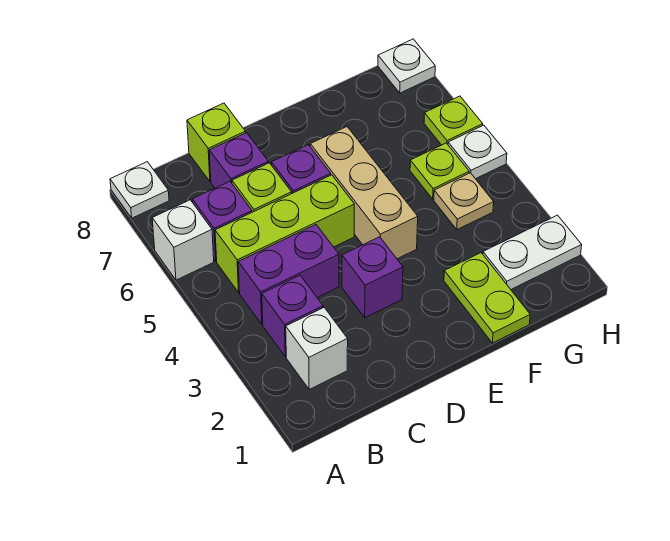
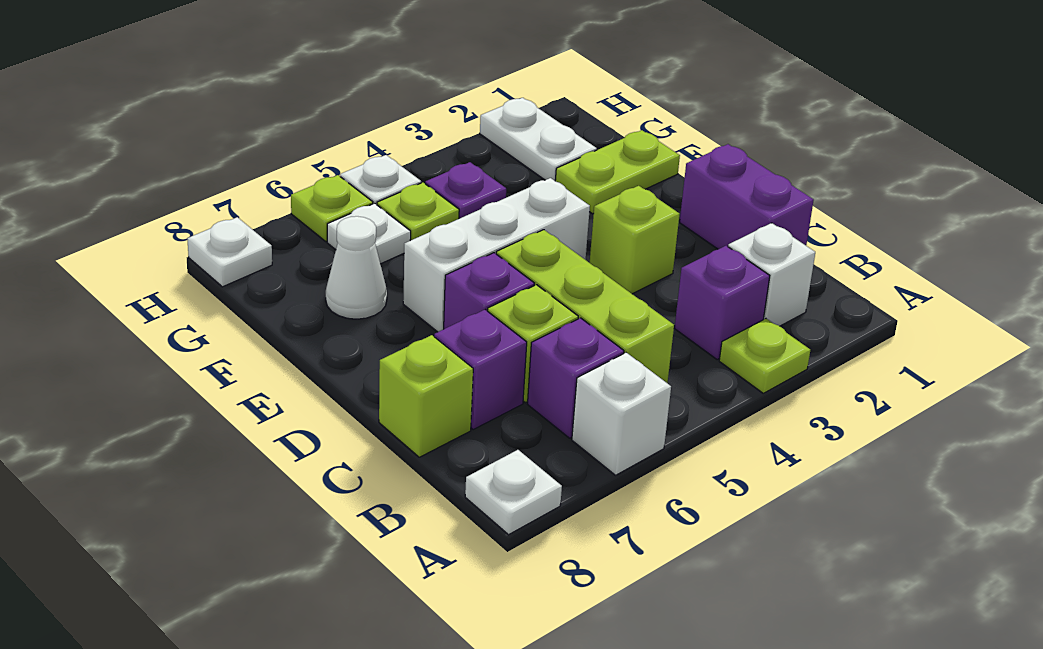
none -> lime plate A3 level 1
purple brick B4:C4 level 1 -> purple brick C1:D1 level 1
purple brick D3 level 1 -> lime brick D3 level 1
tan brick E4:E6 level 1 -> white brick E4:E6 level 1
none -> white cone F7 level 1
tan plate G4 level 1 -> purple plate G4 level 1
none -> white plate G6 level 1

